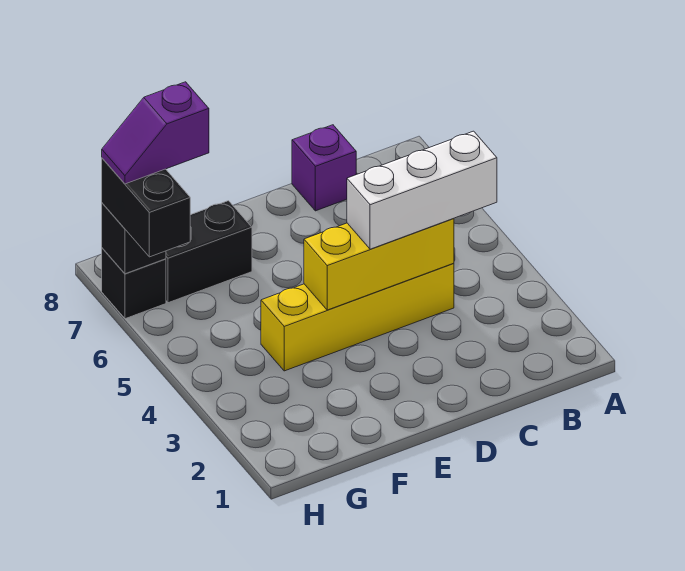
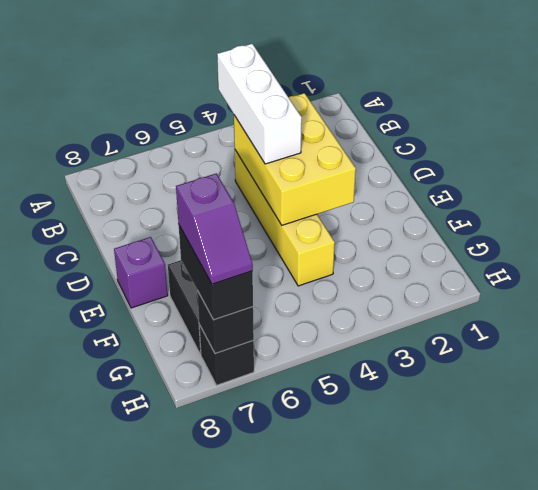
yellow brick C4:E4 level 2 -> yellow brick C3:E4 level 2
purple brick C8 level 1 -> purple brick E8 level 1
black brick H6:H7 level 3 -> black brick G7:H7 level 3

